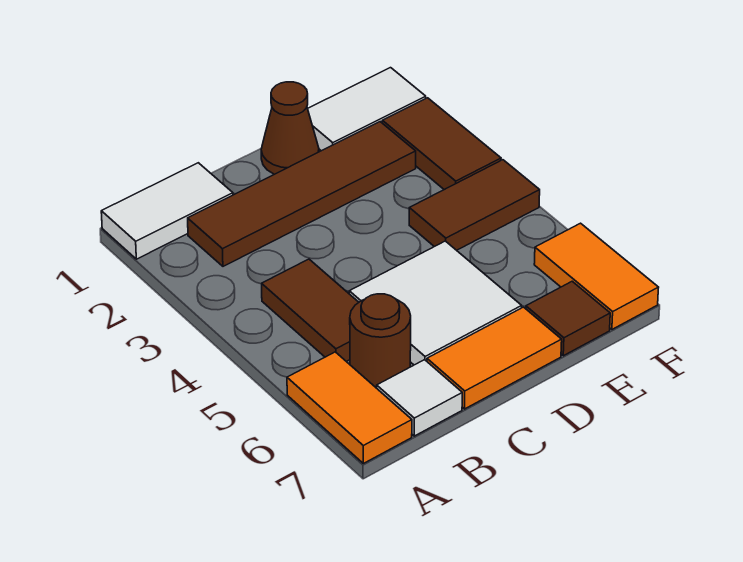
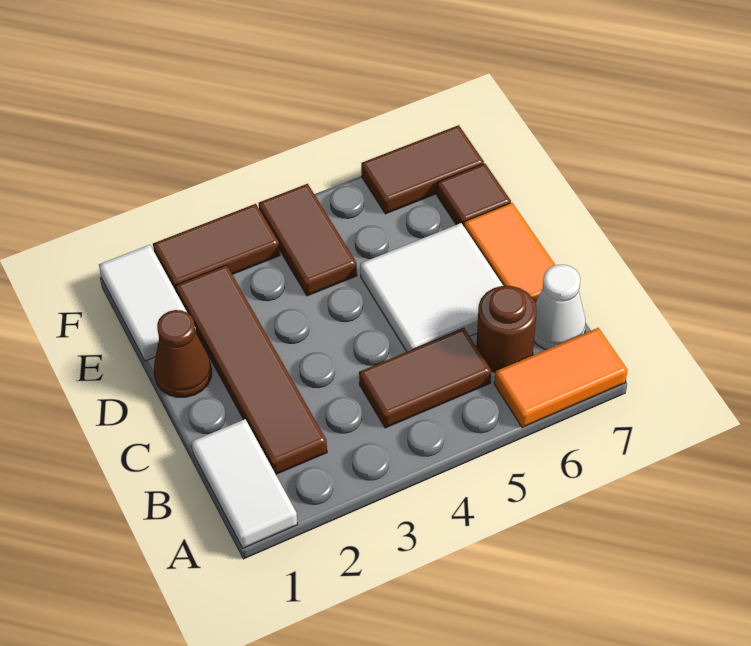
white tile B7 level 1 -> white cone B7 level 1
orange tile F6:F7 level 1 -> brown tile F6:F7 level 1

